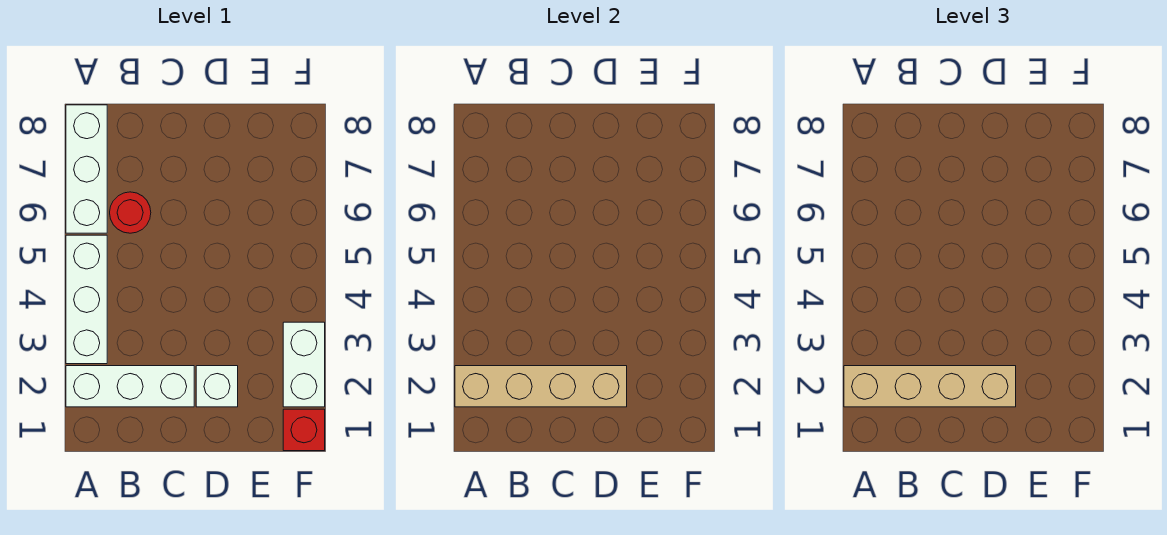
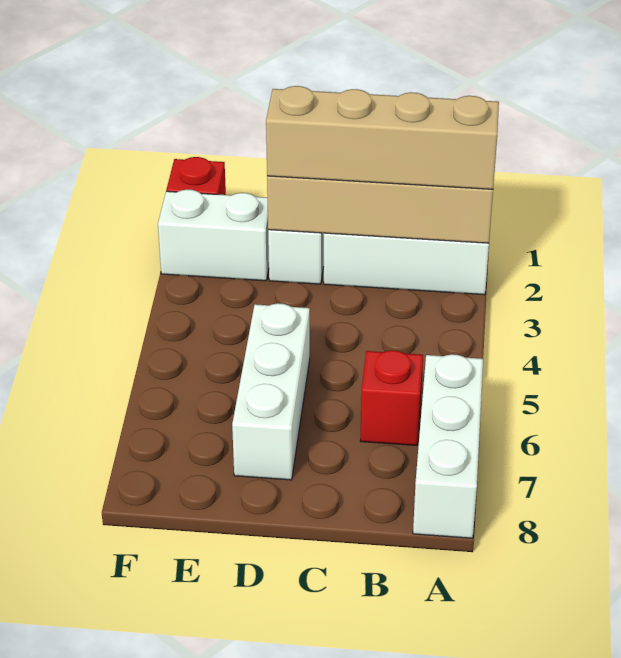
white brick A3:A5 level 1 -> white brick D5:D7 level 1
red round brick B6 level 1 -> red brick B6 level 1
white brick F2:F3 level 1 -> white brick E2:F2 level 1

